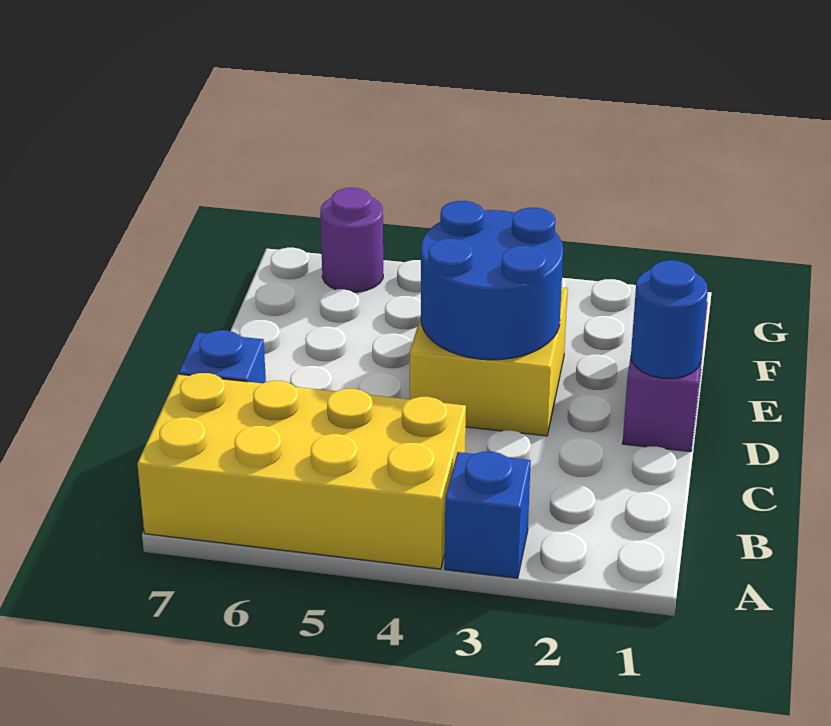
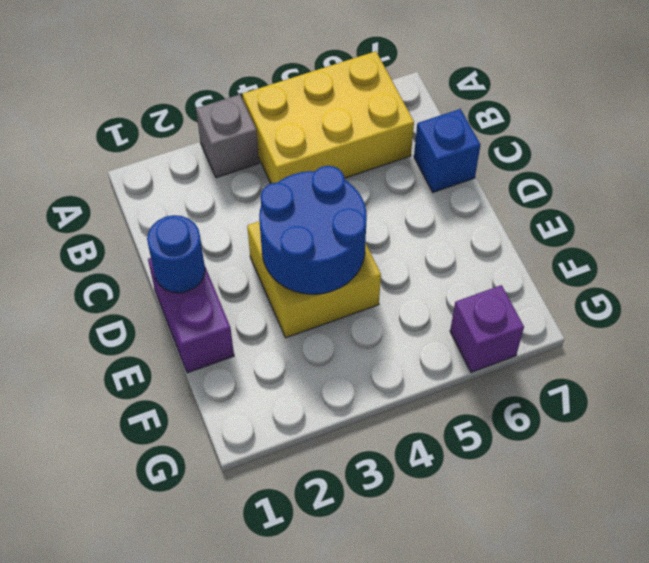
blue brick A3 level 1 -> grey brick A3 level 1
yellow brick A4:B7 level 1 -> yellow brick A4:B6 level 1
purple round brick G6 level 1 -> purple brick G6 level 1

